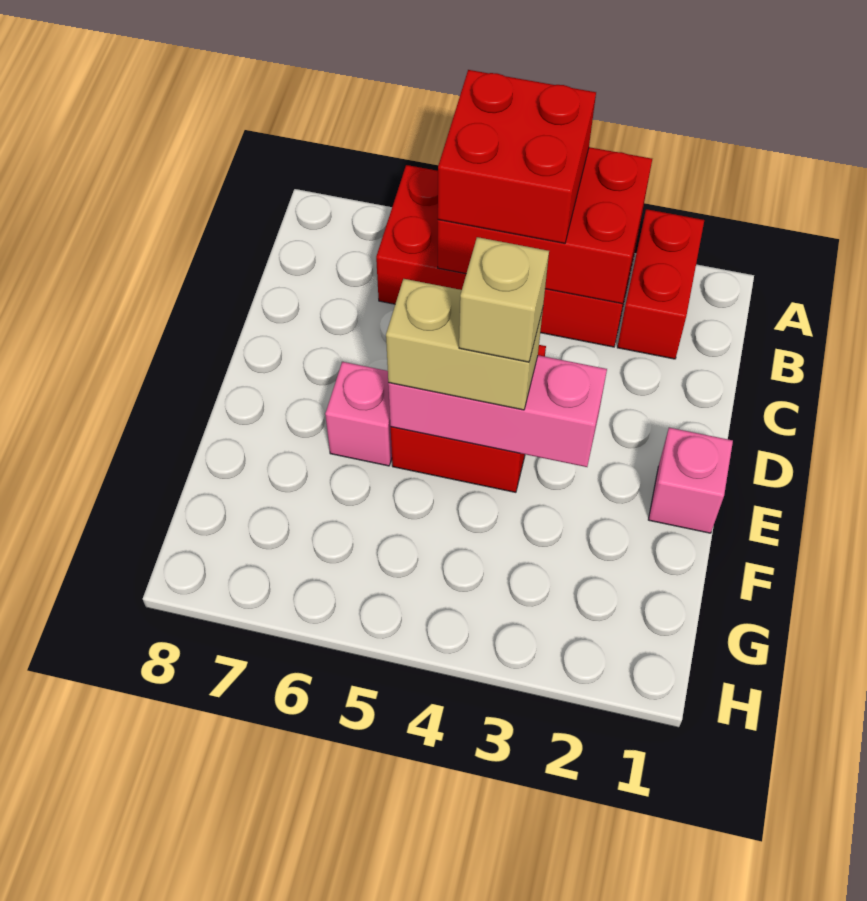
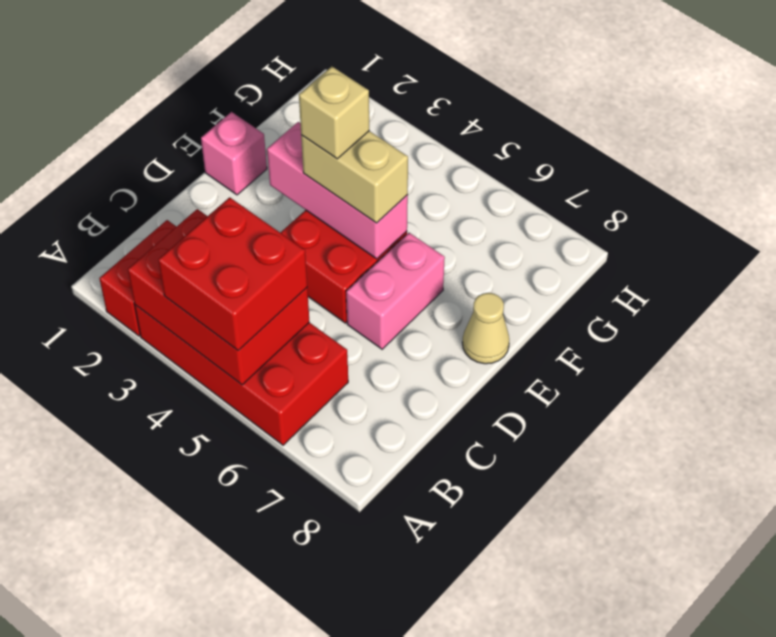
pink brick E6 level 1 -> pink brick D6:E6 level 1
none -> tan cone E8 level 1

